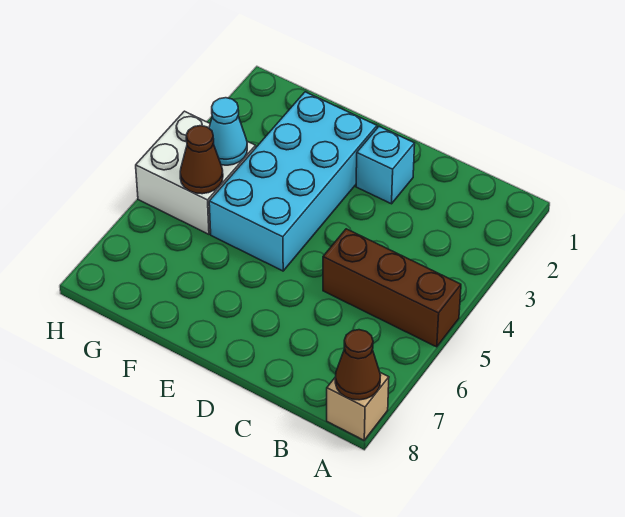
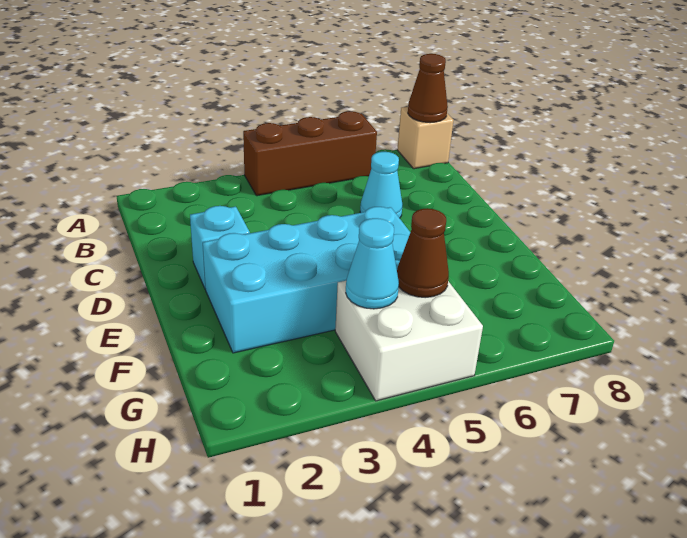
brown brick A5:C5 level 1 -> brown brick A4:A6 level 1
none -> cyan cone C6 level 1

